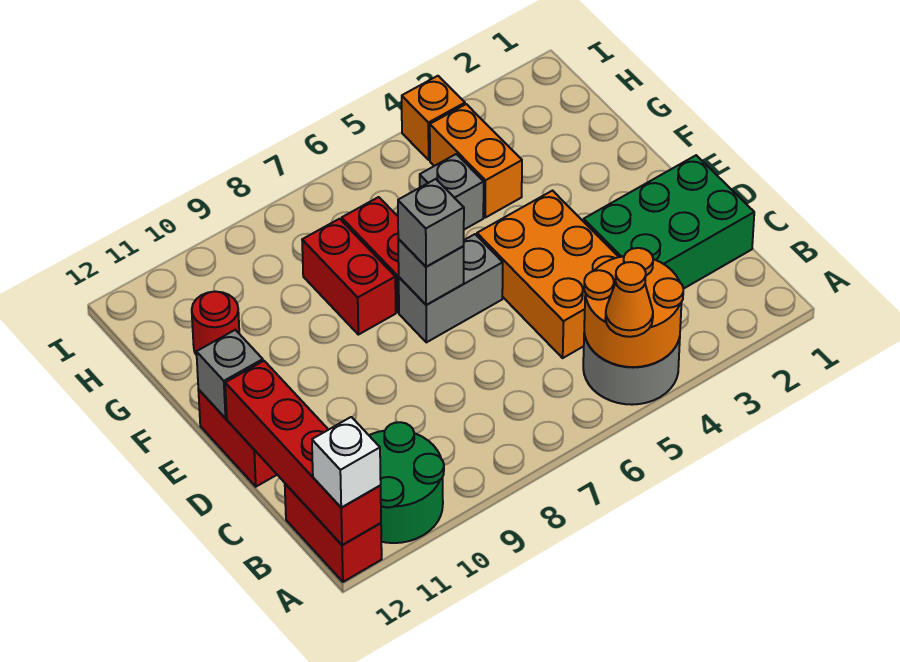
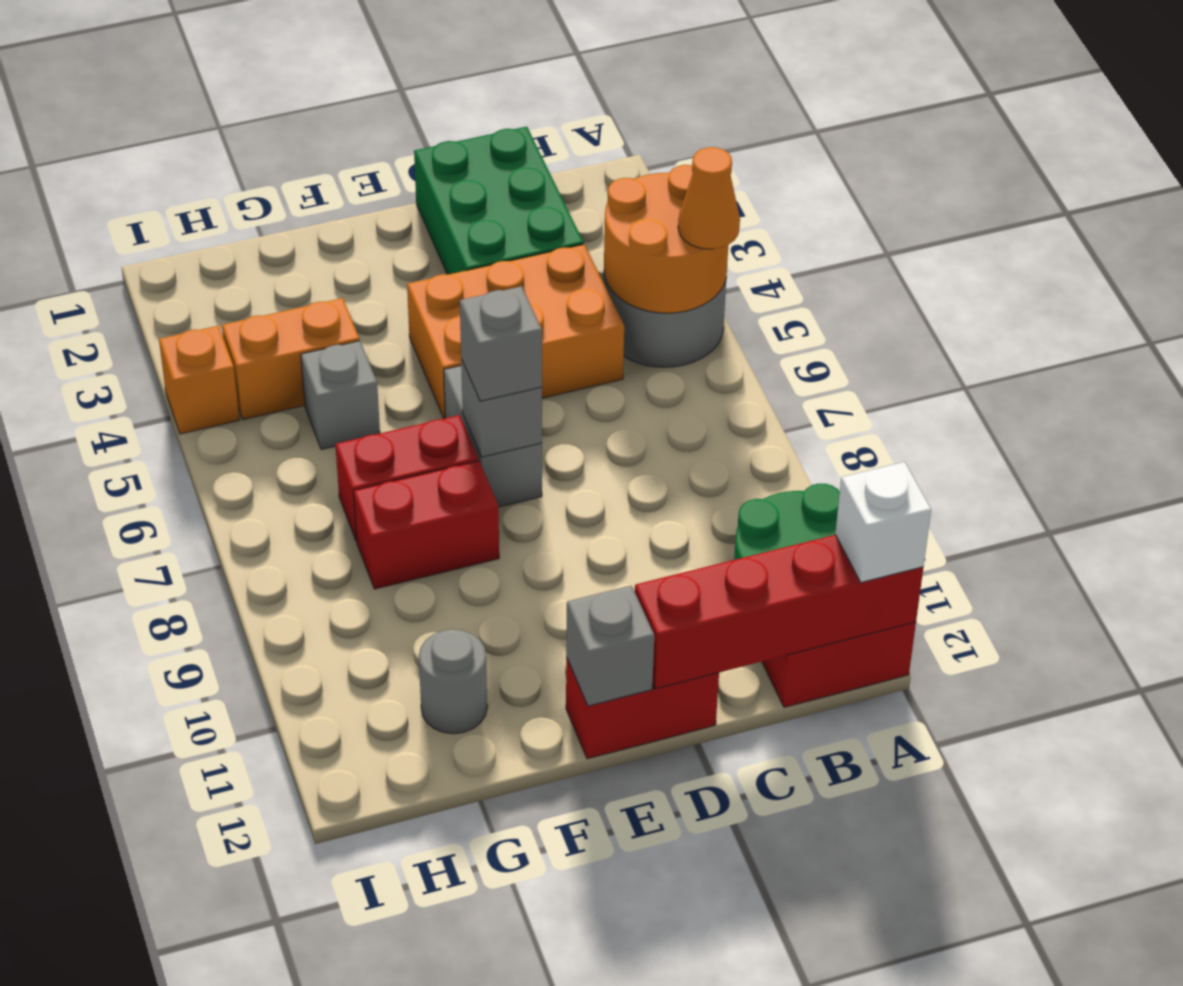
red round brick G11 level 1 -> grey round brick G11 level 1

